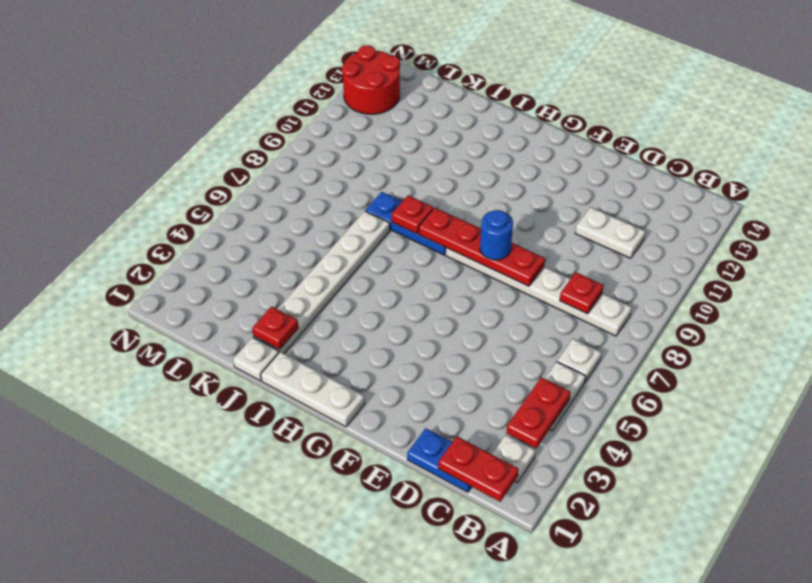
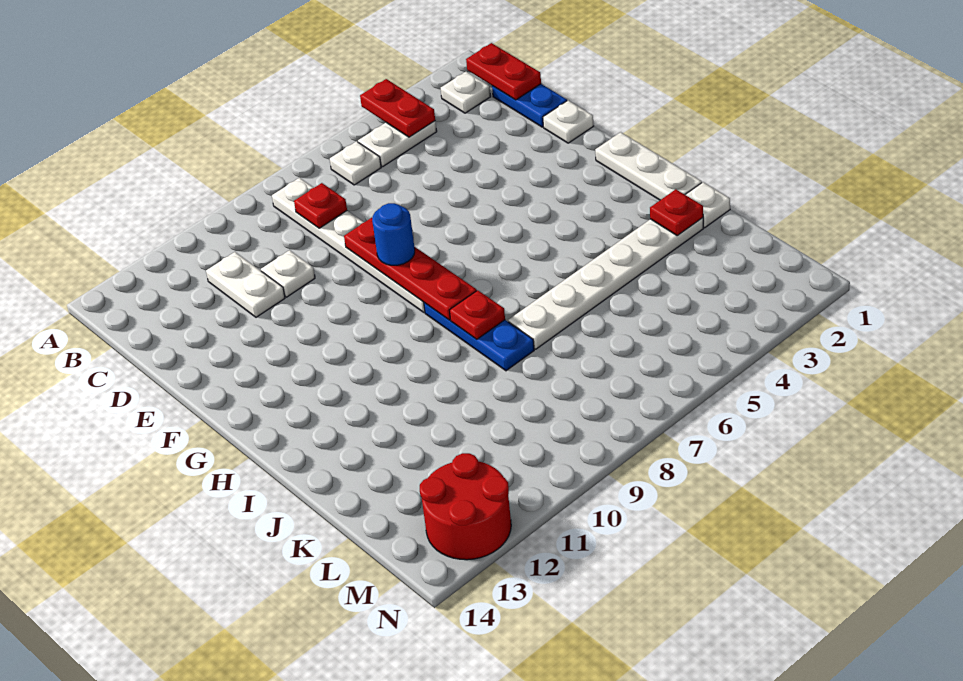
red plate B3:B4 level 2 -> red plate A4:B4 level 2
none -> white plate D10 level 1
none -> white plate E1 level 1

